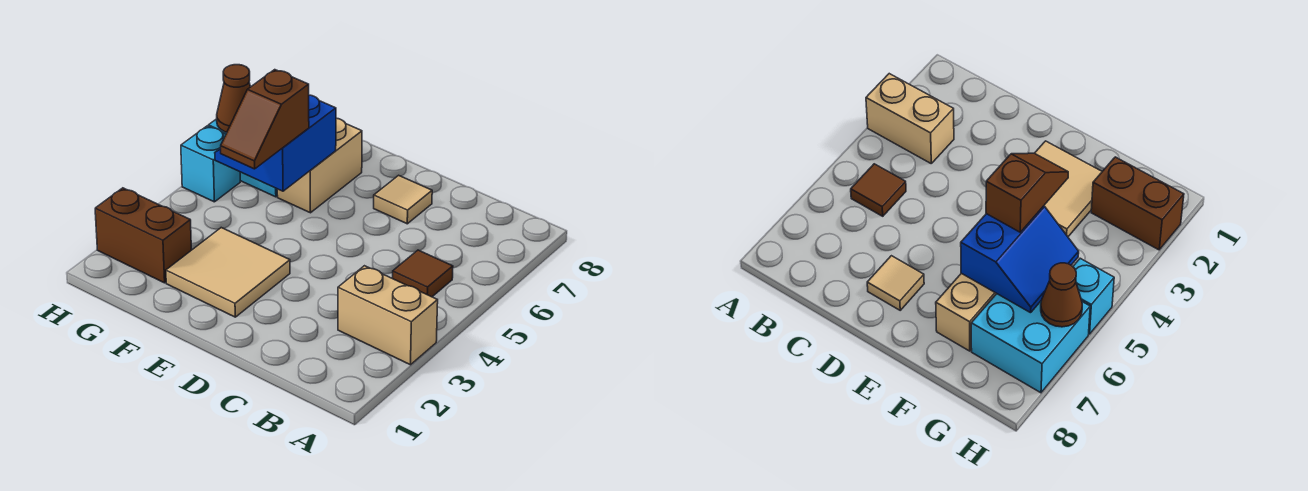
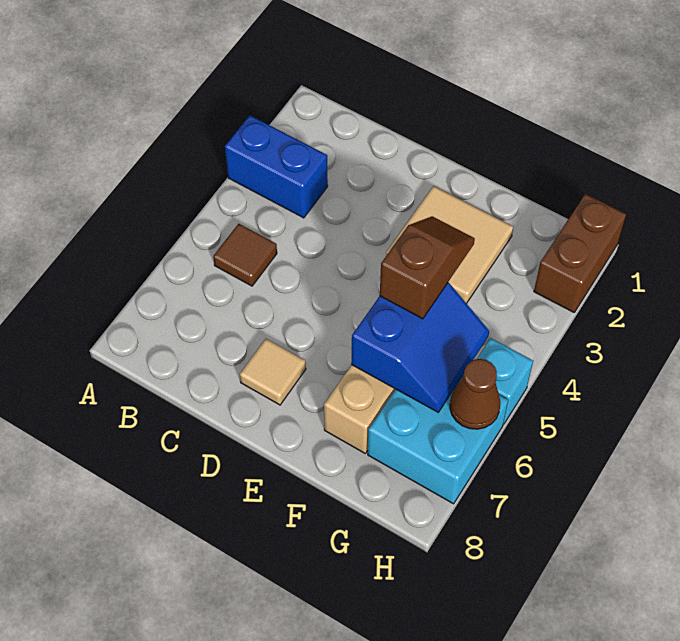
tan brick A3:B3 level 1 -> blue brick A3:B3 level 1
brown brick G2:H2 level 1 -> brown brick H1:H2 level 1

